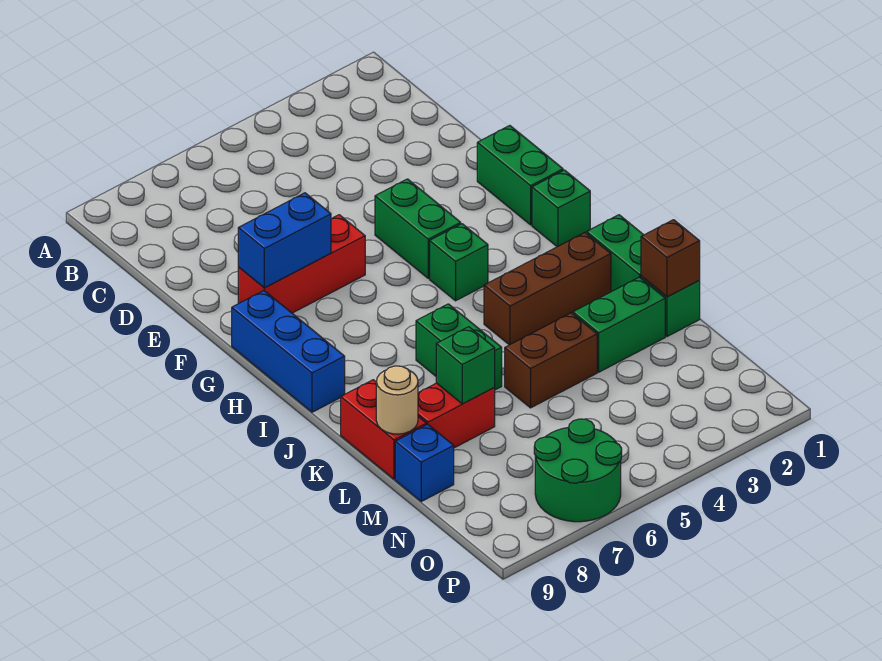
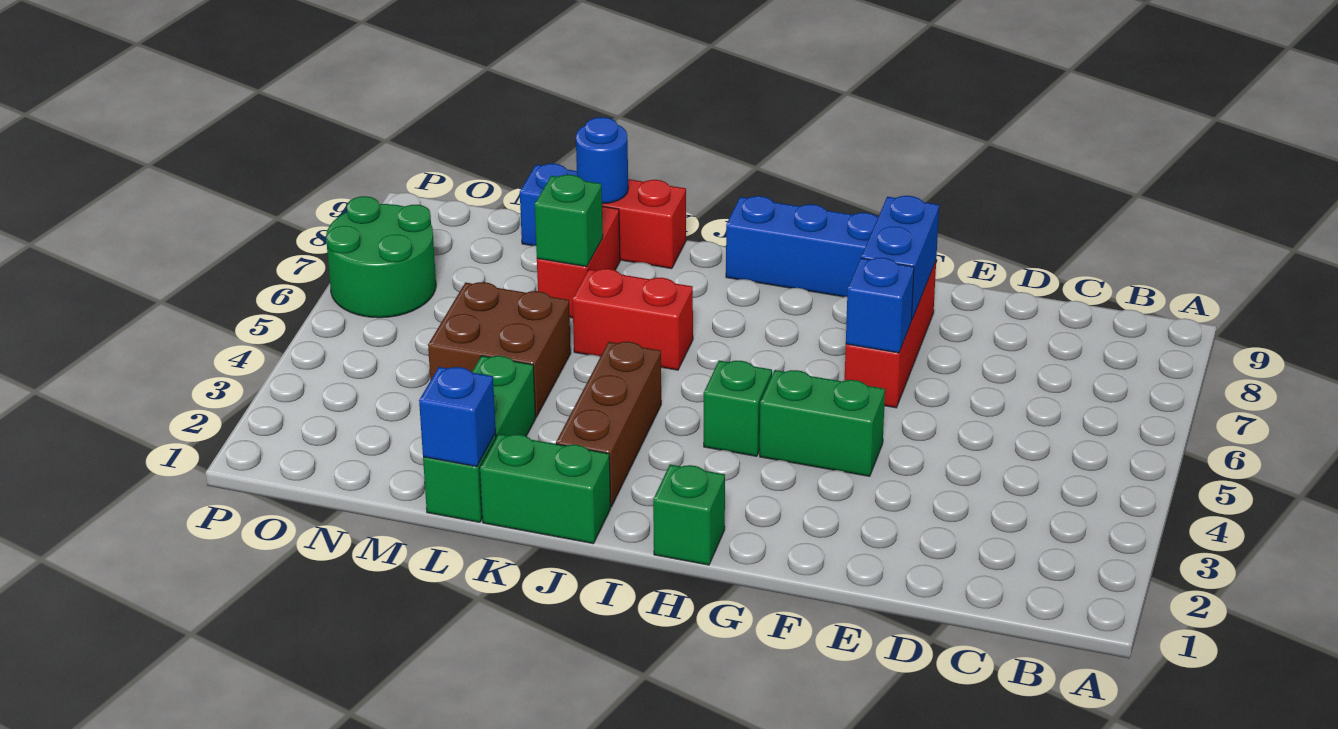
green brick F1:G1 level 1 -> none
none -> blue brick F6 level 2
green brick J6:K6 level 1 -> red brick J6:K6 level 1
brown brick L1 level 2 -> blue brick L1 level 2
brown brick L4:L5 level 1 -> brown brick L4:M5 level 1
tan round brick L9 level 2 -> blue round brick L9 level 2

